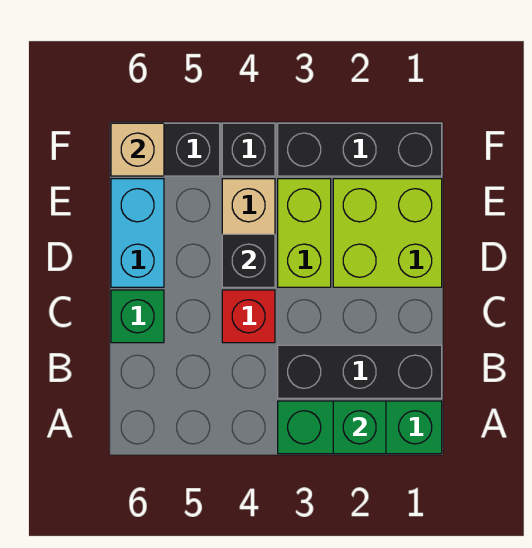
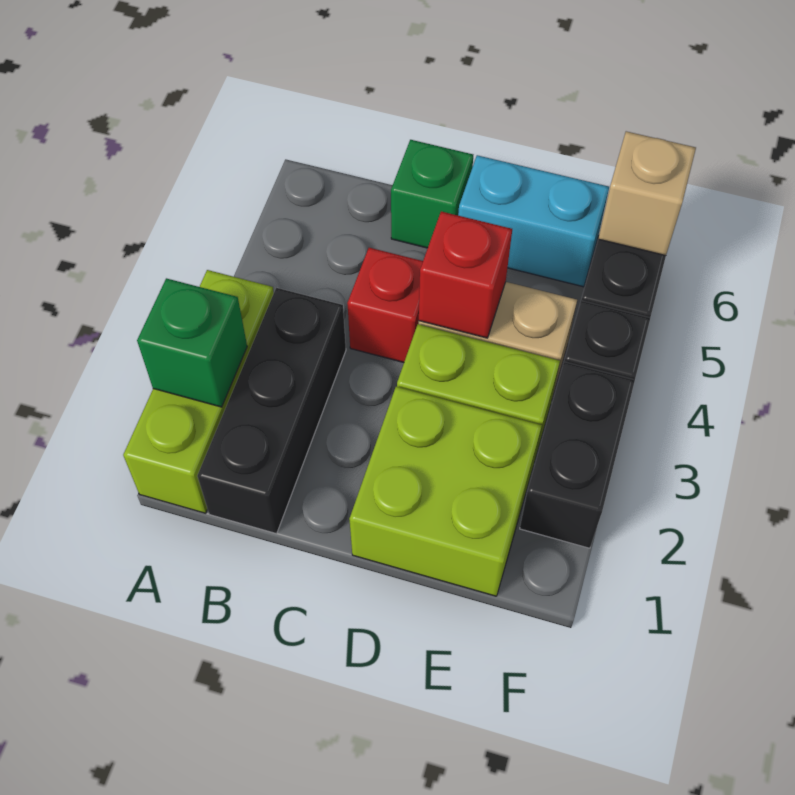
green brick A1:A3 level 1 -> lime brick A1:A3 level 1
black brick D4 level 2 -> red brick D4 level 2
black brick F1:F3 level 1 -> black brick F2:F3 level 1

